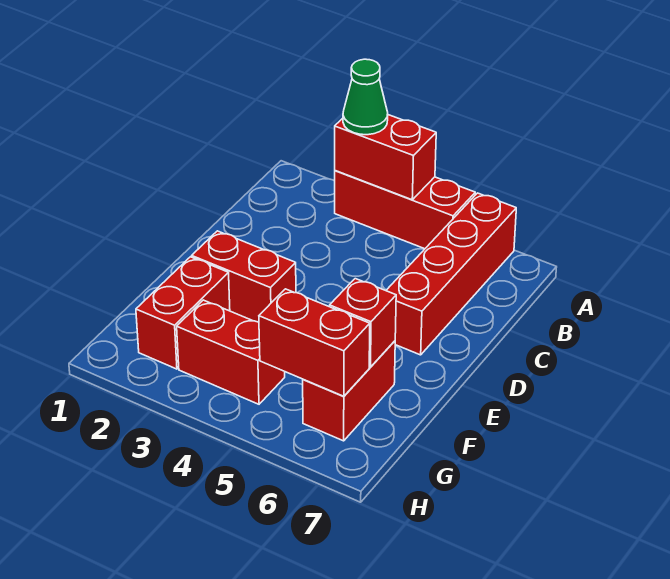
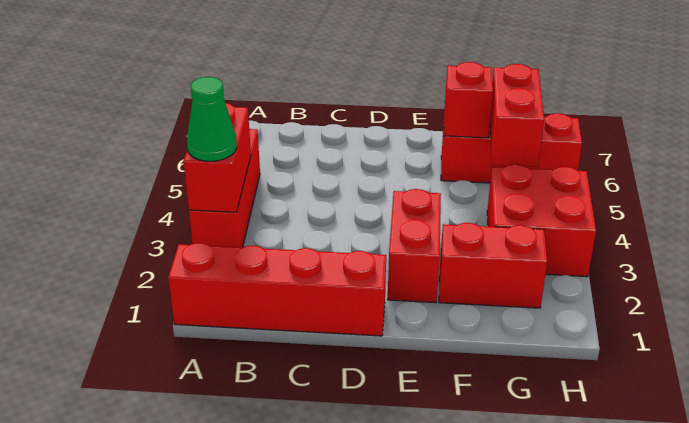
red brick A6:D6 level 1 -> red brick A1:D1 level 1
red brick F6:G6 level 1 -> red brick F6:H6 level 1
red brick G3:G4 level 1 -> red brick G3:H4 level 1

